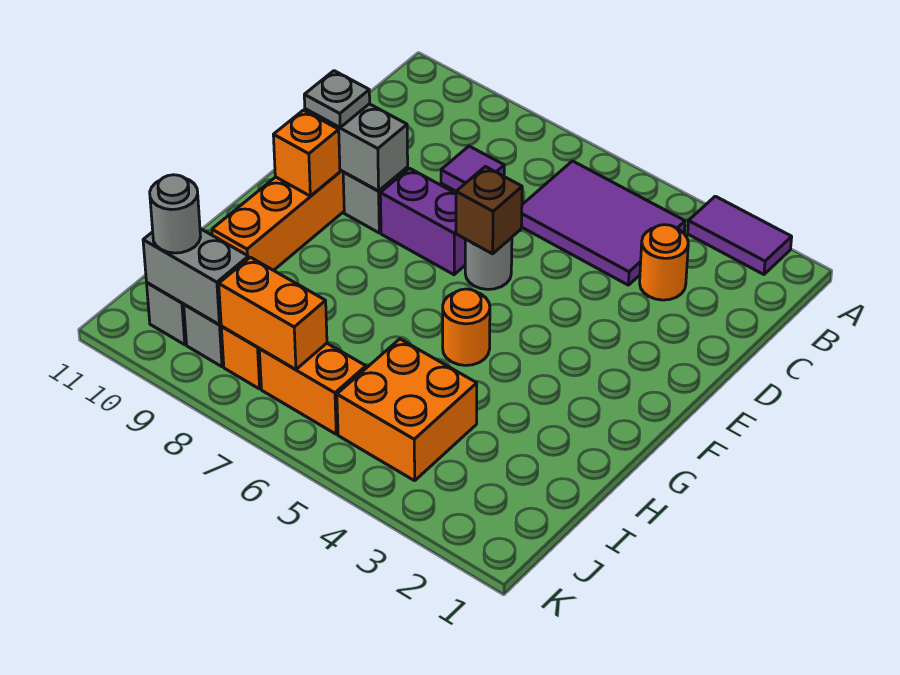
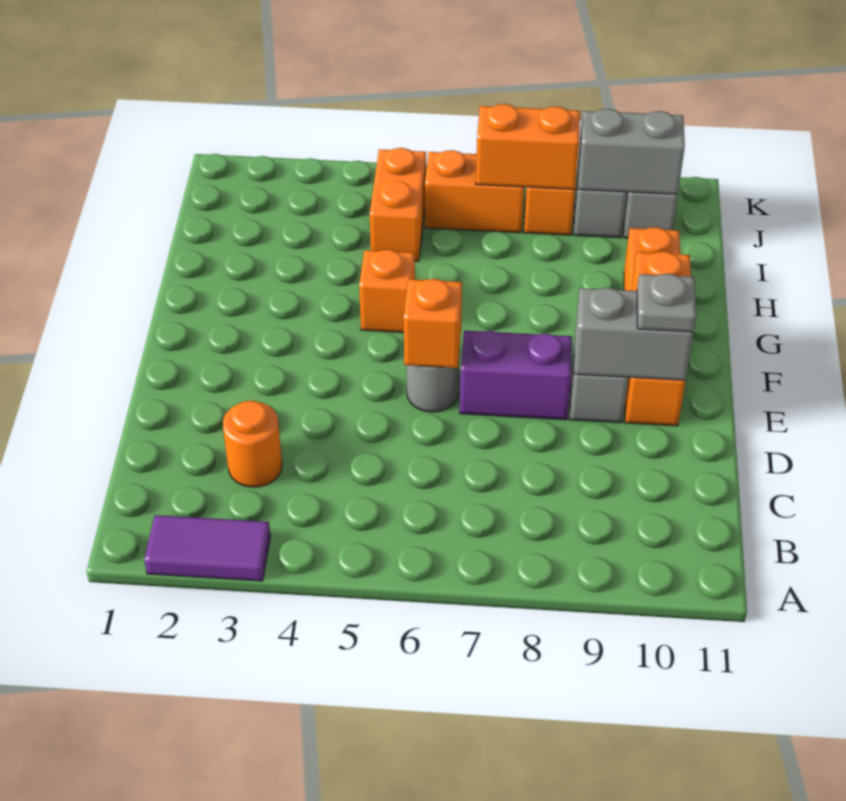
purple tile B4:C6 level 1 -> none
purple tile C8 level 1 -> none
brown brick E6 level 2 -> orange brick E6 level 2
orange round brick G5 level 1 -> orange brick G5 level 1
orange brick I4:J5 level 1 -> orange brick I5:J5 level 1
grey round brick J10 level 3 -> none

